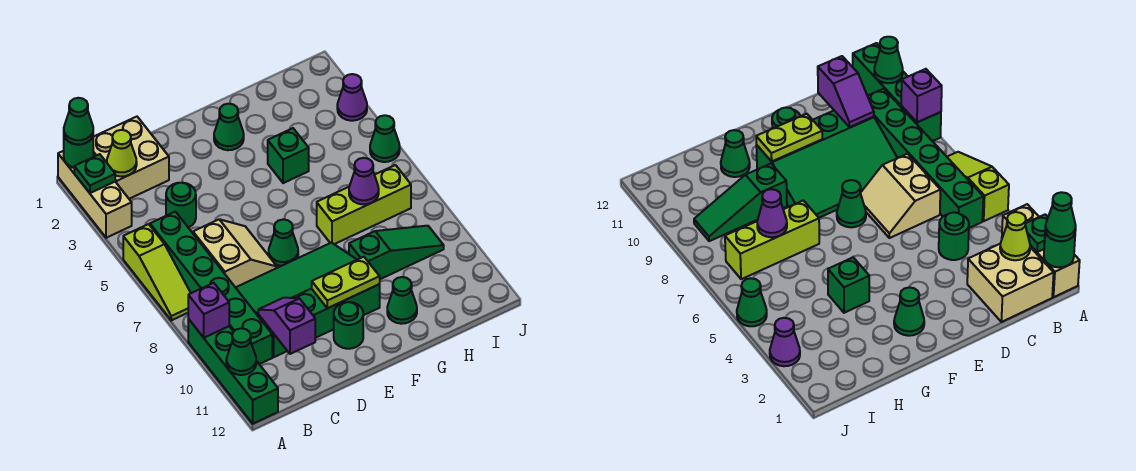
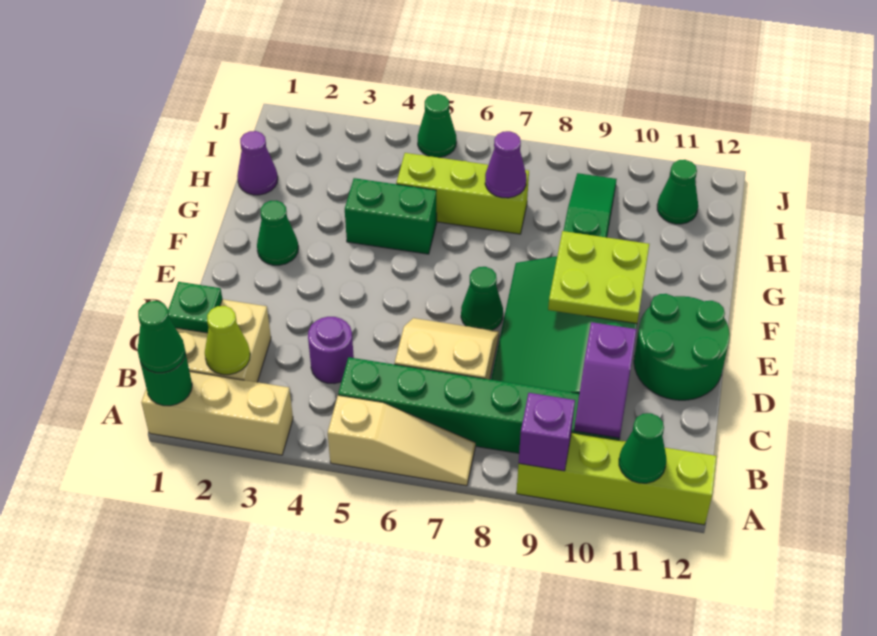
green plate A2 level 2 -> green plate C1 level 2
lime slope A5:A7 level 1 top 5 -> tan slope A5:A7 level 1 top 5
green brick A9:A12 level 1 -> lime brick A9:A12 level 1
green round brick C4 level 1 -> purple round brick C4 level 1
purple slope C10:C11 level 2 top 11 -> purple slope B10:C10 level 2 top C
lime plate E10:F10 level 2 -> lime plate E9:F10 level 2
green round brick E11 level 1 -> green round brick D11:E12 level 1
green brick G4 level 1 -> green brick G4:G5 level 1
lime brick G7:I7 level 1 -> lime brick H5:H7 level 1
green cone G11 level 1 -> green cone I11 level 1
purple cone J3 level 1 -> purple cone H1 level 1

